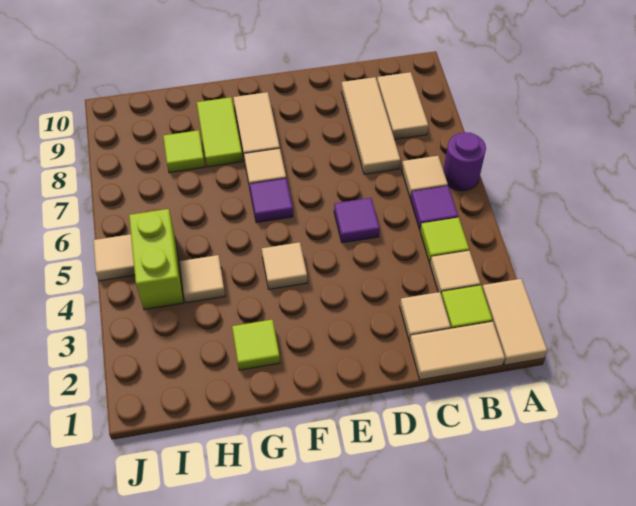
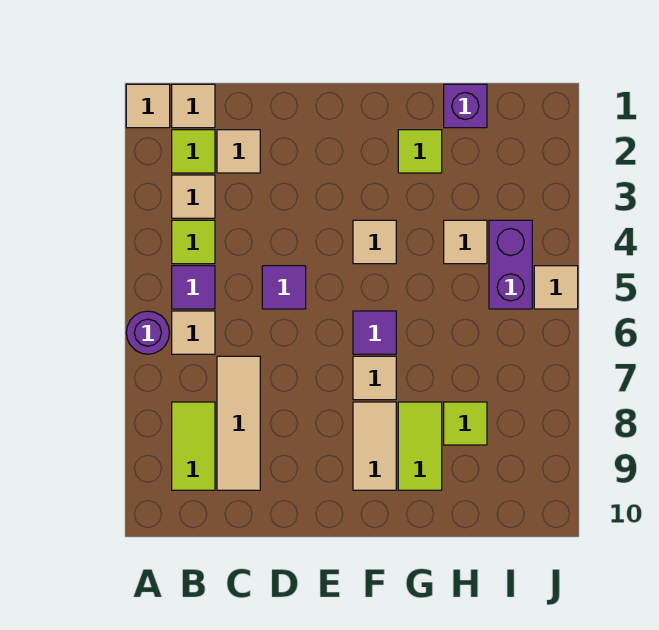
tan tile A1:A2 level 1 -> tan tile A1 level 1
tan tile B1:C1 level 1 -> tan tile B1 level 1
tan tile B8:B9 level 1 -> lime tile B8:B9 level 1
none -> purple brick H1 level 1
lime brick I4:I5 level 1 -> purple brick I4:I5 level 1

